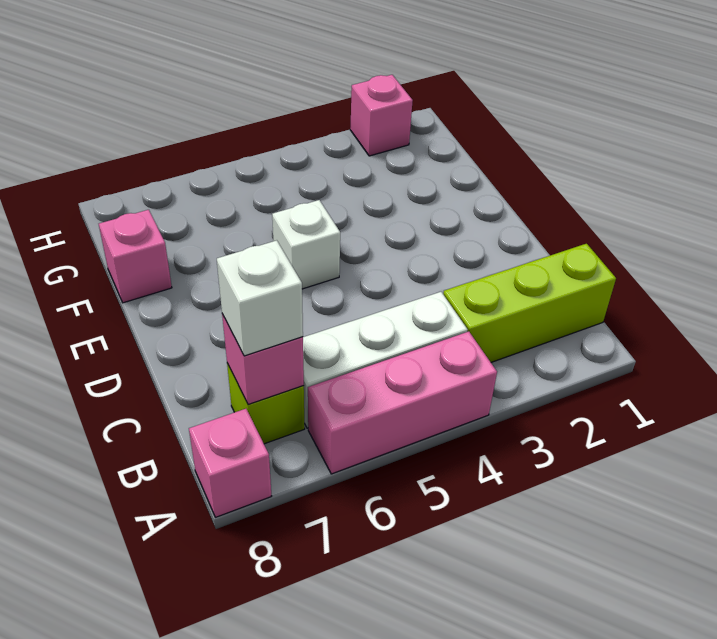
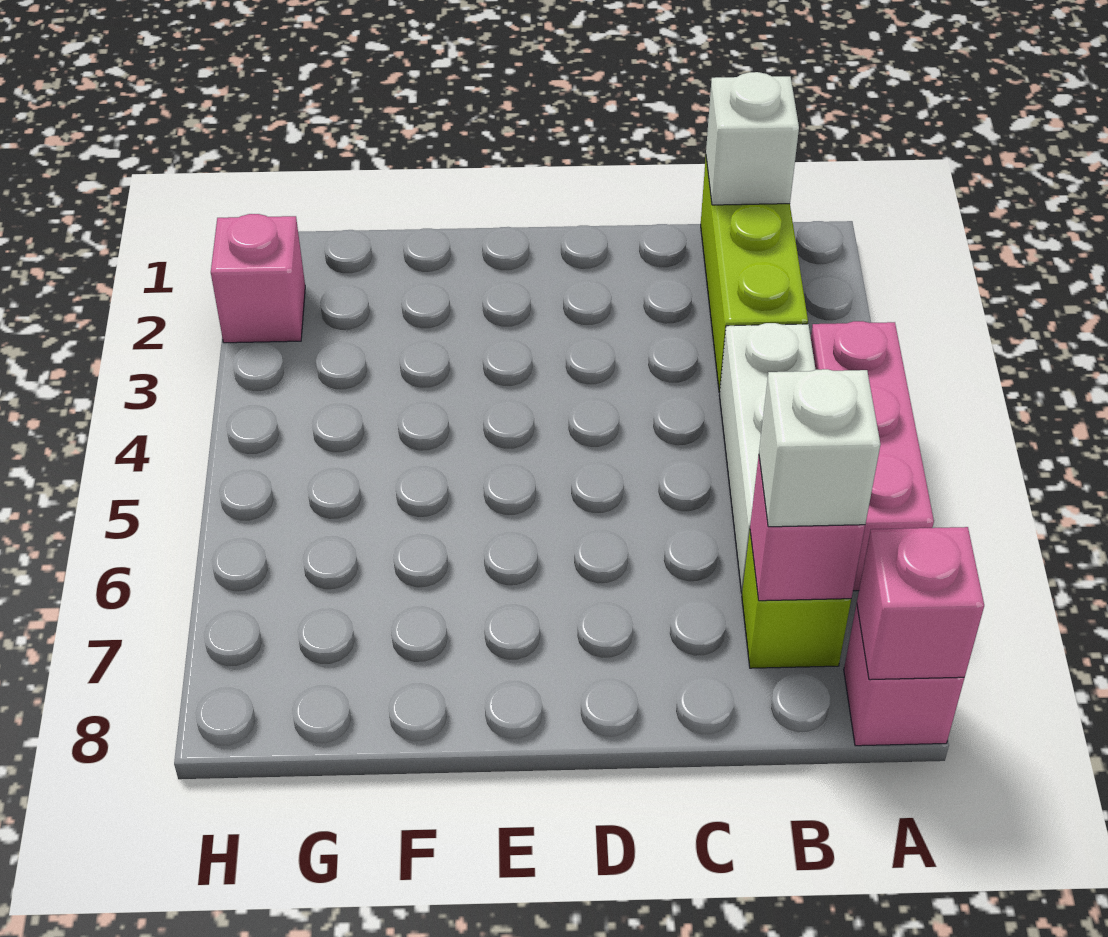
white brick E5 level 1 -> white brick B1 level 2
pink brick F8 level 1 -> pink brick A8 level 2

